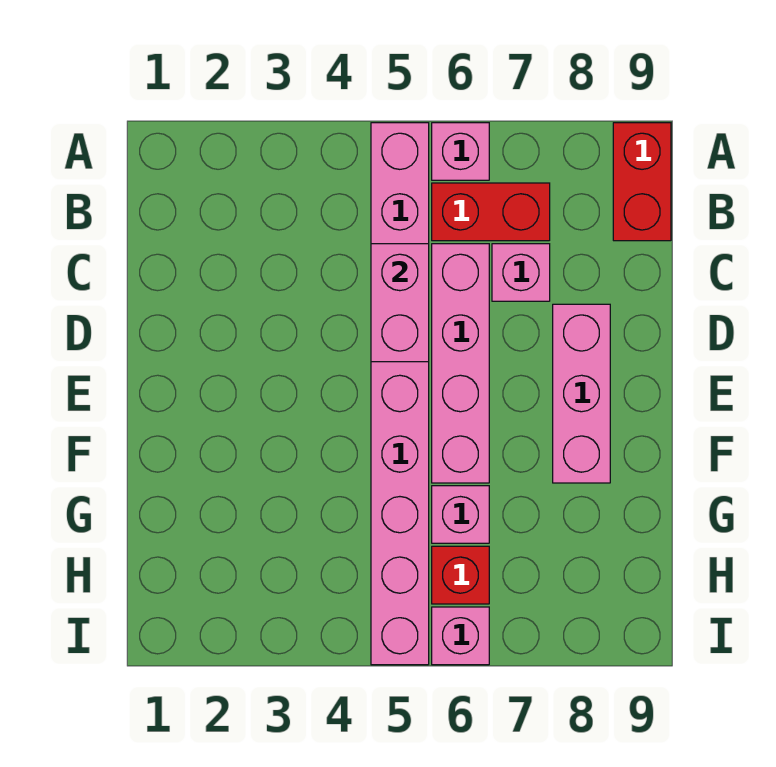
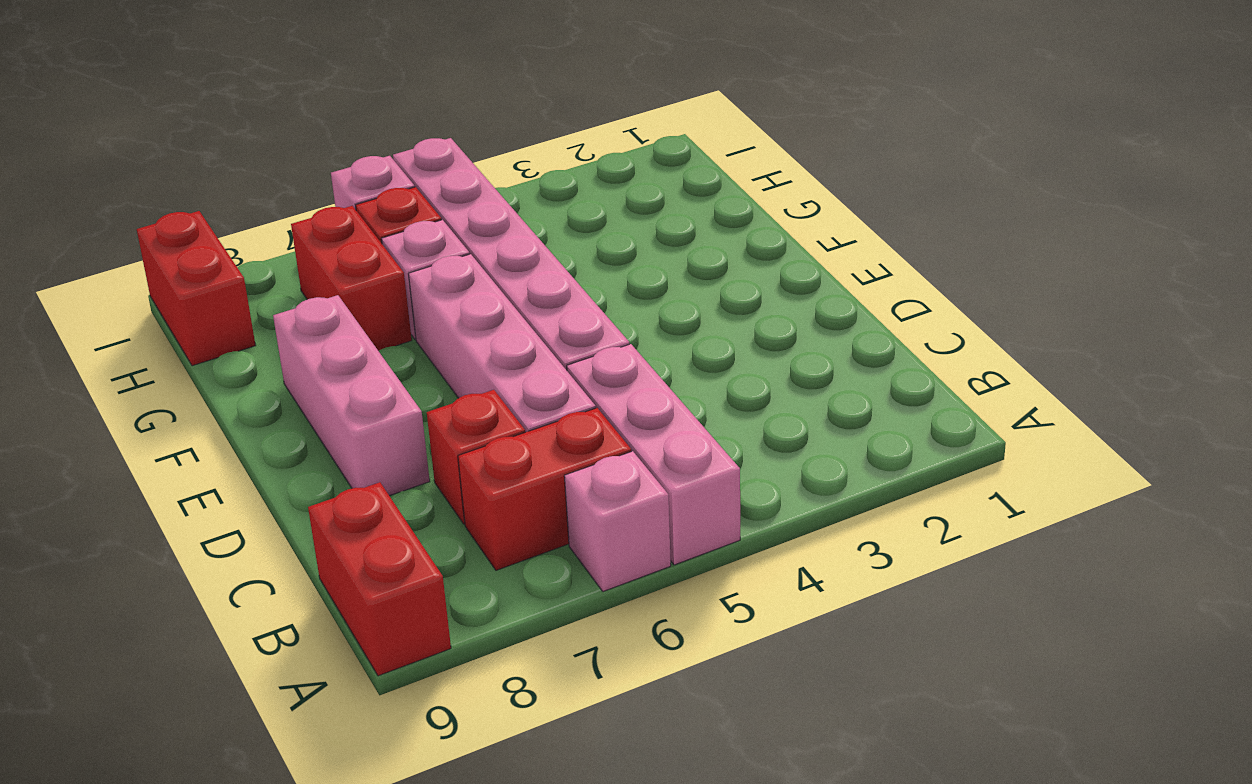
pink brick C5:D5 level 2 -> none
pink brick C7 level 1 -> red brick C7 level 1
none -> red brick G7:H7 level 1
none -> red brick H9:I9 level 1

